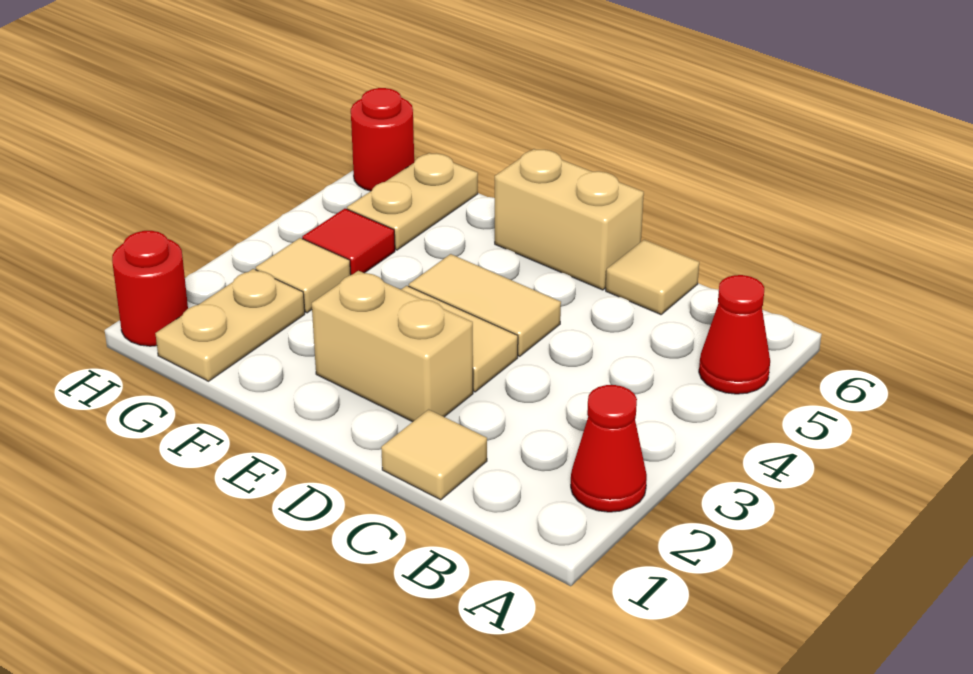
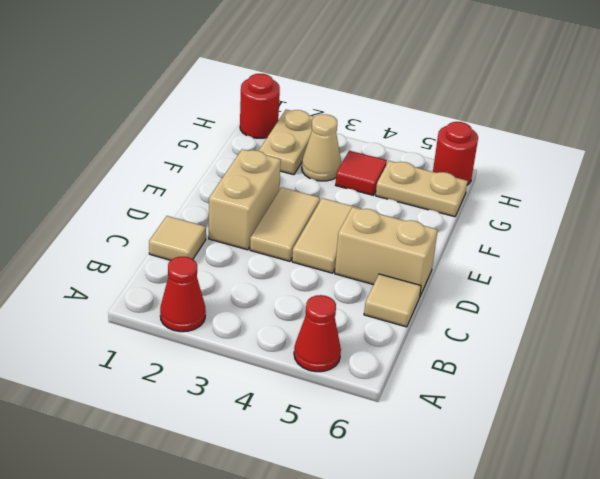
tan brick D6:E6 level 1 -> tan brick D5:D6 level 1
tan plate G1:G2 level 1 -> tan plate G2:H2 level 1
tan tile G3 level 1 -> tan cone G3 level 1

